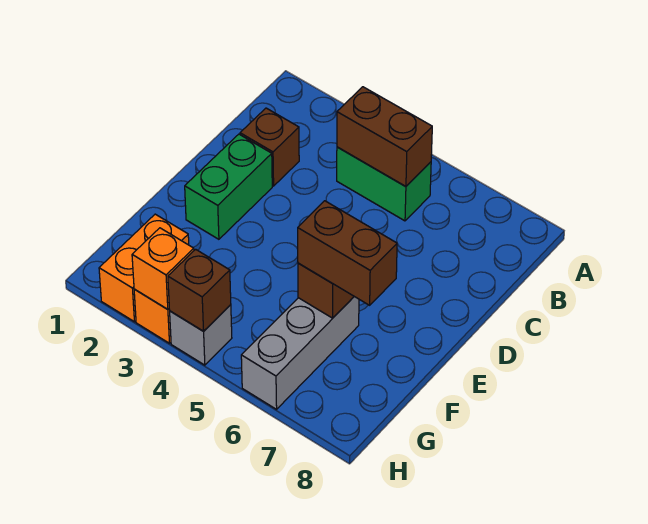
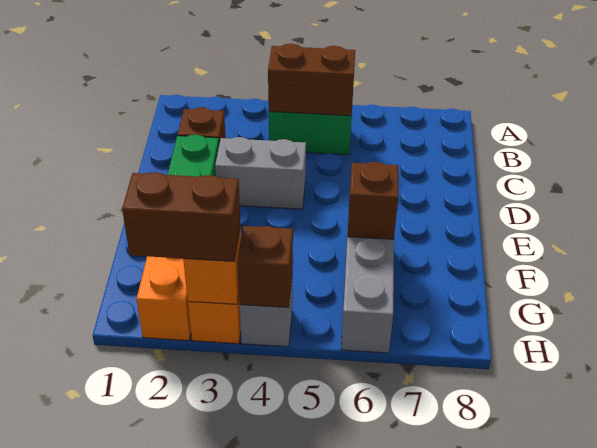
none -> grey brick D3:D4 level 1
brown brick F6:F7 level 3 -> brown brick H2:H3 level 3

